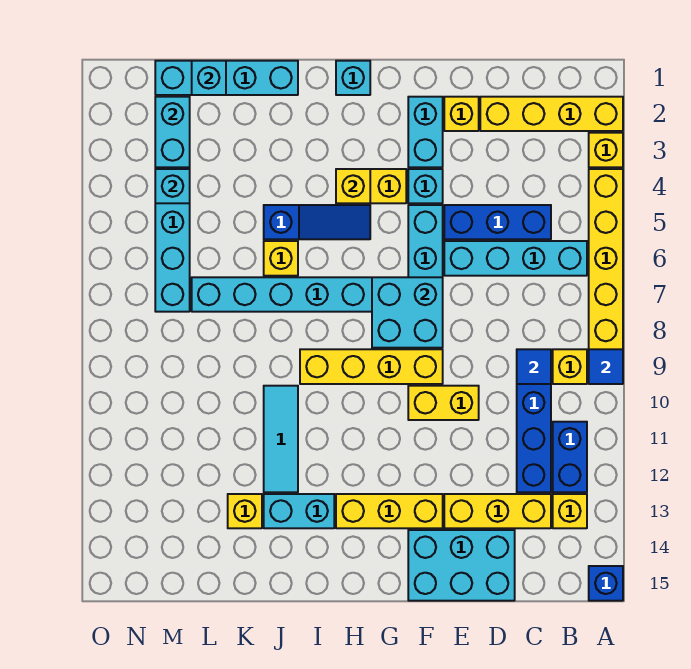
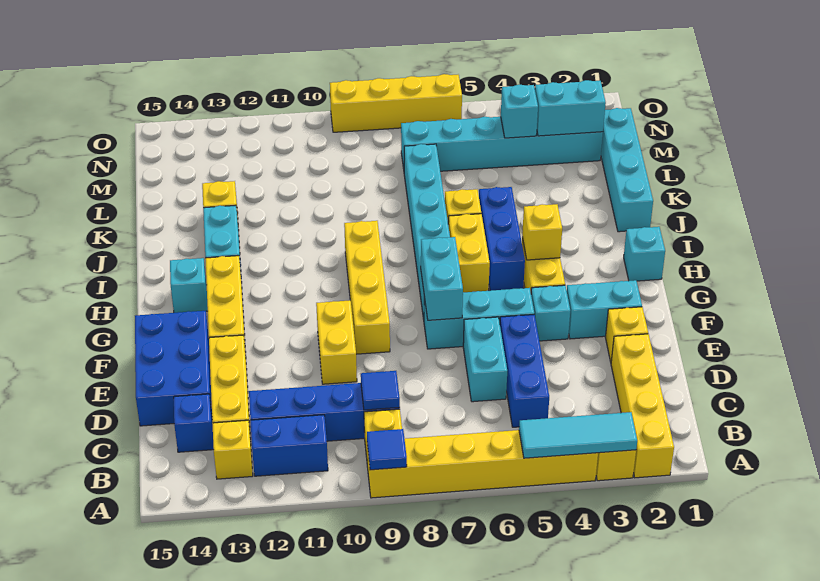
blue brick A15 level 1 -> blue brick C14 level 1
cyan brick B6:E6 level 1 -> cyan brick D6:E6 level 1
cyan brick D14:F15 level 1 -> blue brick D14:F15 level 1
cyan brick F7:G8 level 2 -> cyan brick F7:G7 level 2
blue slope H5:J5 level 1 top J -> blue brick H5:J5 level 1
none -> yellow brick H6:I6 level 1
cyan tile J10:J12 level 1 -> cyan tile A3:A5 level 2
cyan brick L1 level 2 -> cyan brick H14 level 1
none -> yellow brick O6:O9 level 1

